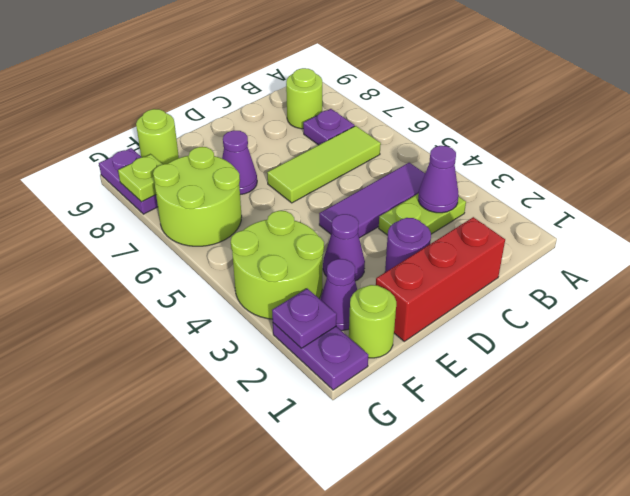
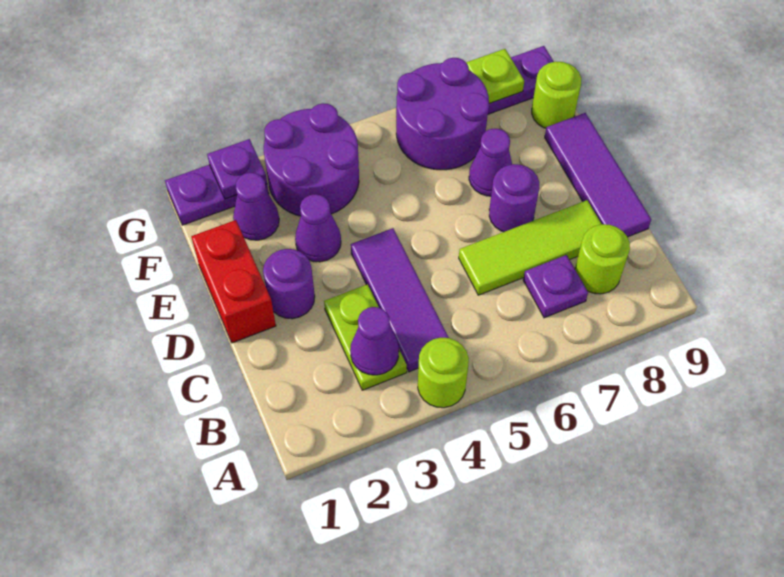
lime tile B6:D6 level 1 -> lime tile C6:C8 level 1
red brick C1:E1 level 1 -> red brick D1:E1 level 1
none -> purple tile C9:E9 level 1
none -> purple round brick D7 level 1
lime round brick F1 level 1 -> lime round brick A4 level 1
lime round brick F3:G4 level 1 -> purple round brick F3:G4 level 1
lime round brick F6:G7 level 1 -> purple round brick F6:G7 level 1

